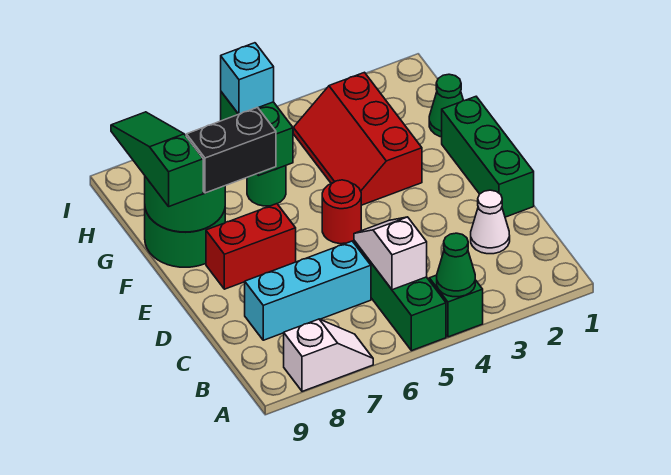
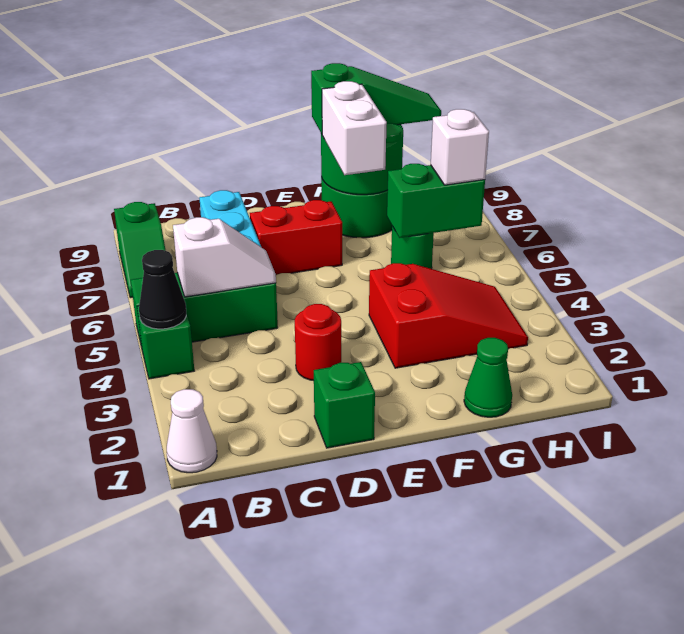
green cone A4 level 2 -> black cone A4 level 2
white slope A7:A8 level 1 top 8 -> green slope A7:A8 level 1 top 8
white cone C2 level 1 -> white cone A1 level 1
green brick D1:F1 level 1 -> green brick D1 level 1
red round brick E5 level 1 -> red round brick D3 level 1
red brick E7:E8 level 1 -> red brick D7:E7 level 1
red slope F3:H4 level 1 top 3 -> red slope F3:H4 level 1 top F
black brick F7:F8 level 3 -> white brick F7:F8 level 3
cyan brick H6 level 3 -> white brick H6 level 3

